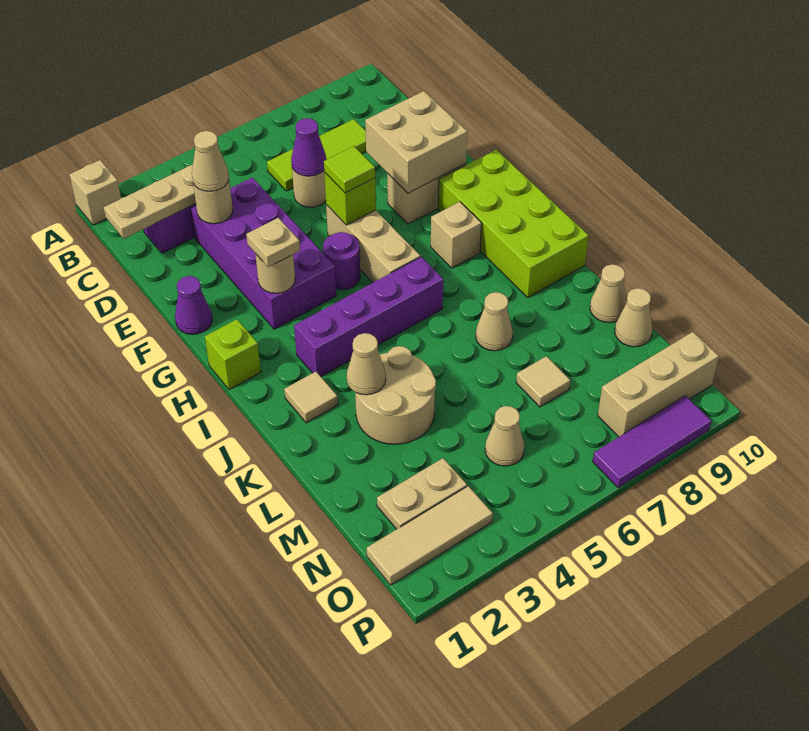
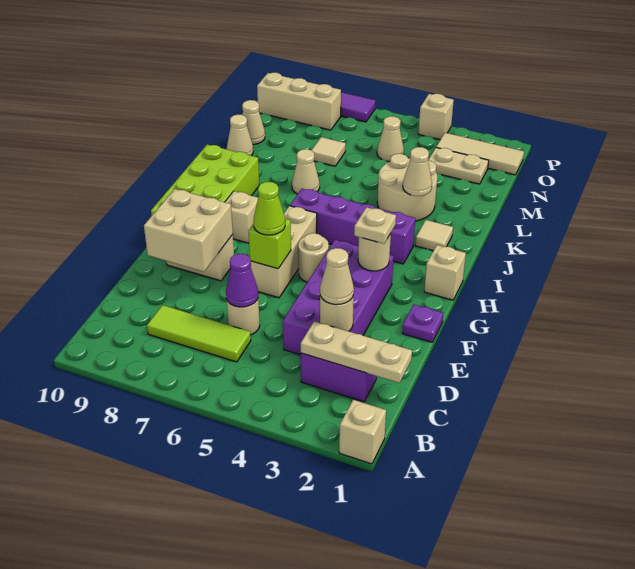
purple cone F1 level 1 -> purple plate F1 level 1
lime tile F6 level 3 -> lime cone F6 level 3
purple round brick G5 level 1 -> tan round brick G5 level 1
lime brick H1 level 1 -> tan brick H1 level 1
none -> tan brick P4 level 1

